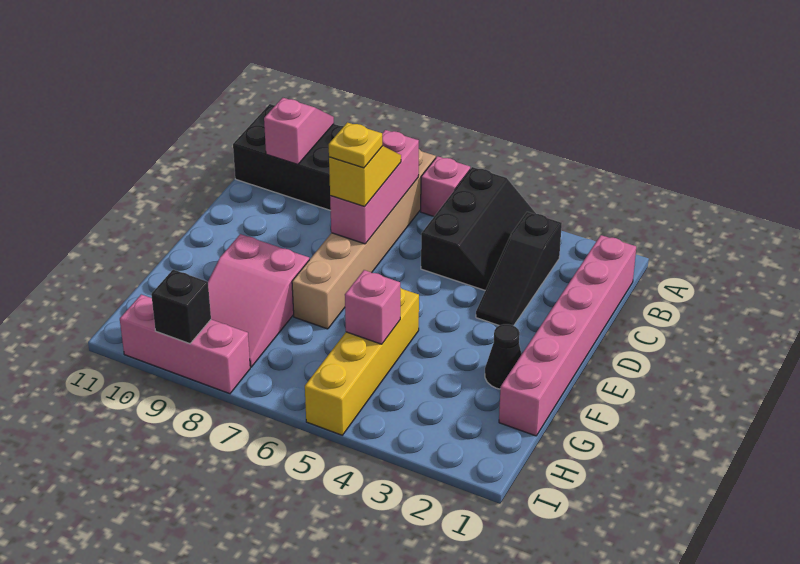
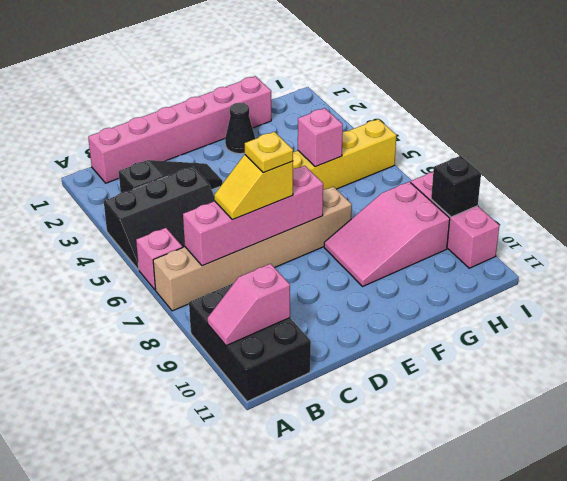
black slope A4:C5 level 1 top 5 -> black slope A4:C5 level 1 top 4
pink brick B7:D7 level 2 -> pink brick B7:E7 level 2
pink slope F8:H9 level 1 top F -> pink slope F8:H9 level 1 top H

